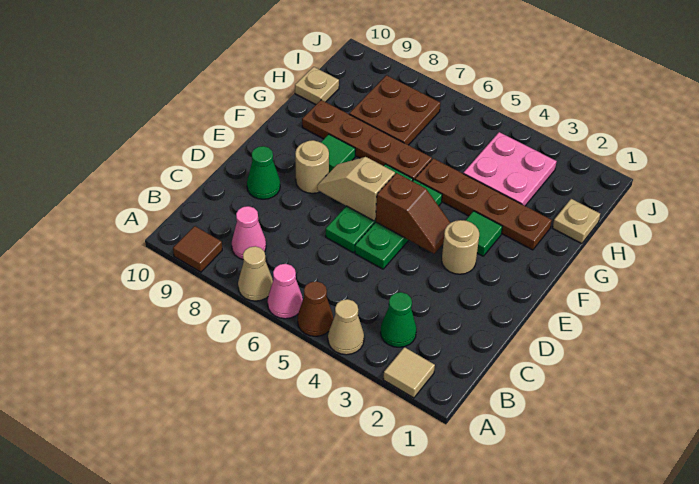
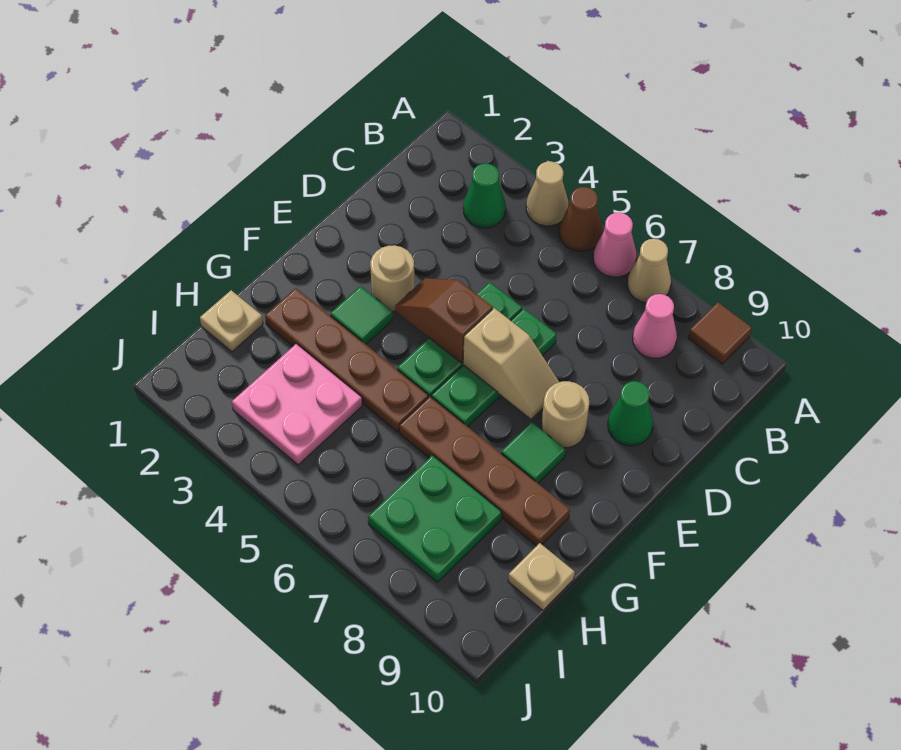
tan tile A2 level 1 -> none
brown plate H7:I8 level 1 -> green plate H7:I8 level 1

